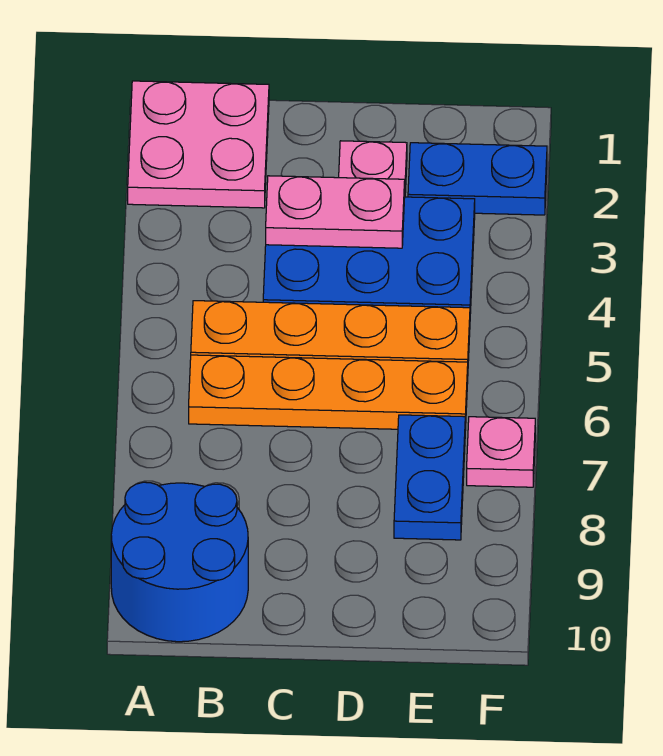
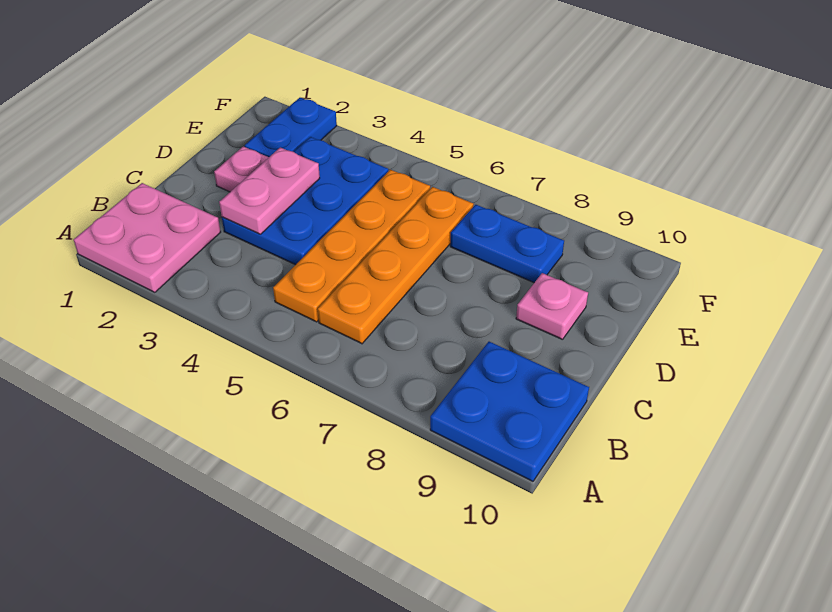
blue round brick A9:B10 level 1 -> blue plate A9:B10 level 1
pink plate F7 level 1 -> pink plate D9 level 1

